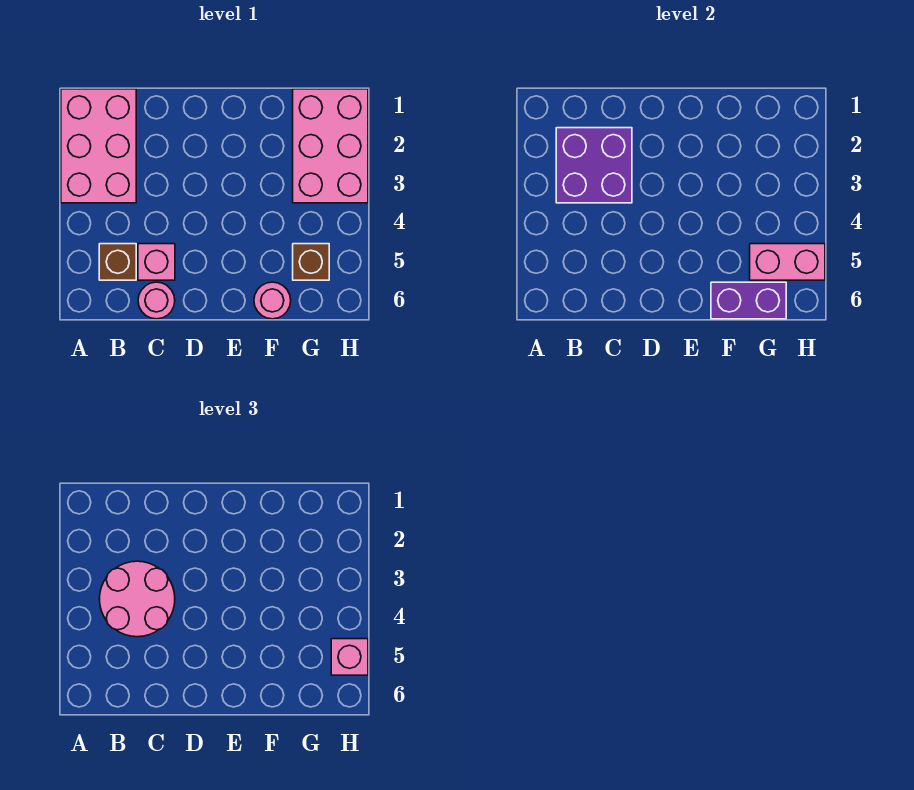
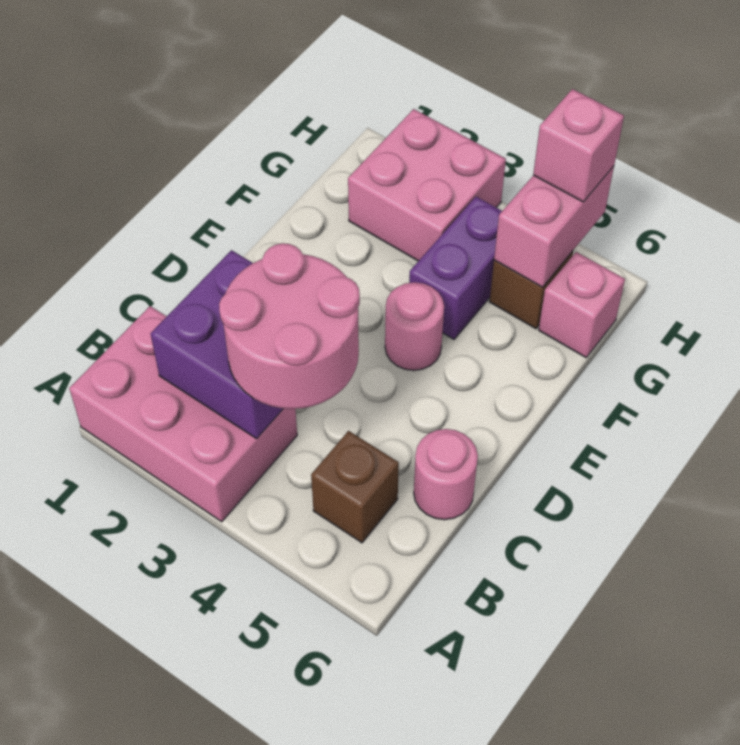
pink brick C5 level 1 -> pink brick G6 level 1
pink round brick F6 level 1 -> pink round brick E4 level 1
purple brick F6:G6 level 2 -> purple brick F4:G4 level 1
pink brick G1:H3 level 1 -> pink brick G2:H3 level 1

